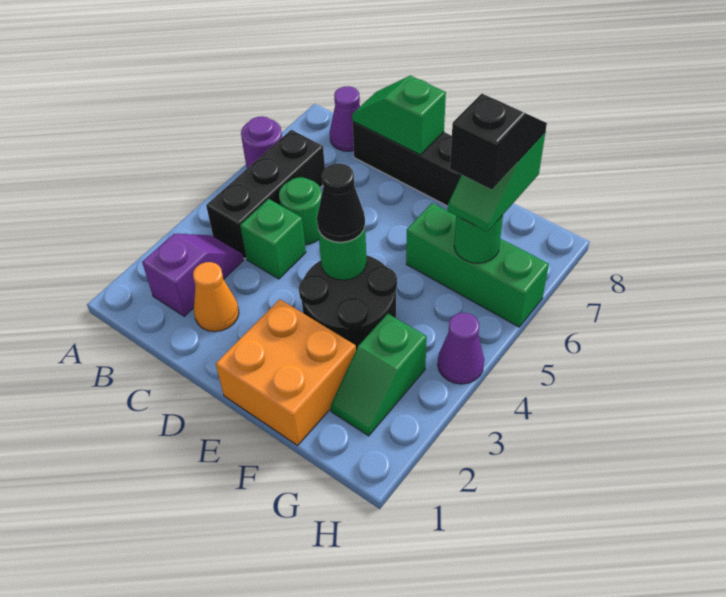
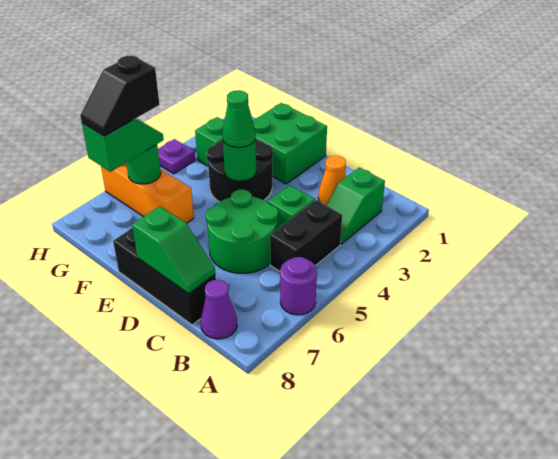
purple slope B2:B3 level 1 top 2 -> green slope B2:B3 level 1 top 2
black brick B4:B6 level 1 -> black brick B4:B5 level 1
green round brick C5 level 1 -> green round brick C5:D6 level 1
orange brick E1:F2 level 1 -> green brick E1:F2 level 1
black cone E4 level 3 -> green cone E4 level 3
green brick F6:H6 level 1 -> orange brick F6:H6 level 1
purple cone H4 level 1 -> purple plate H4 level 1

